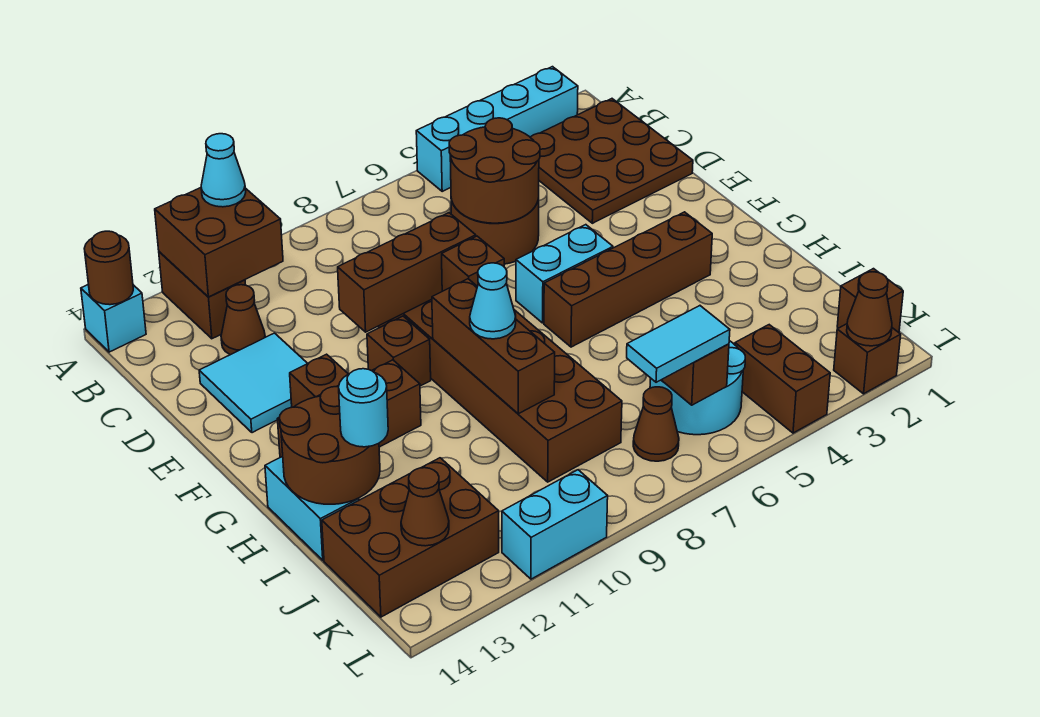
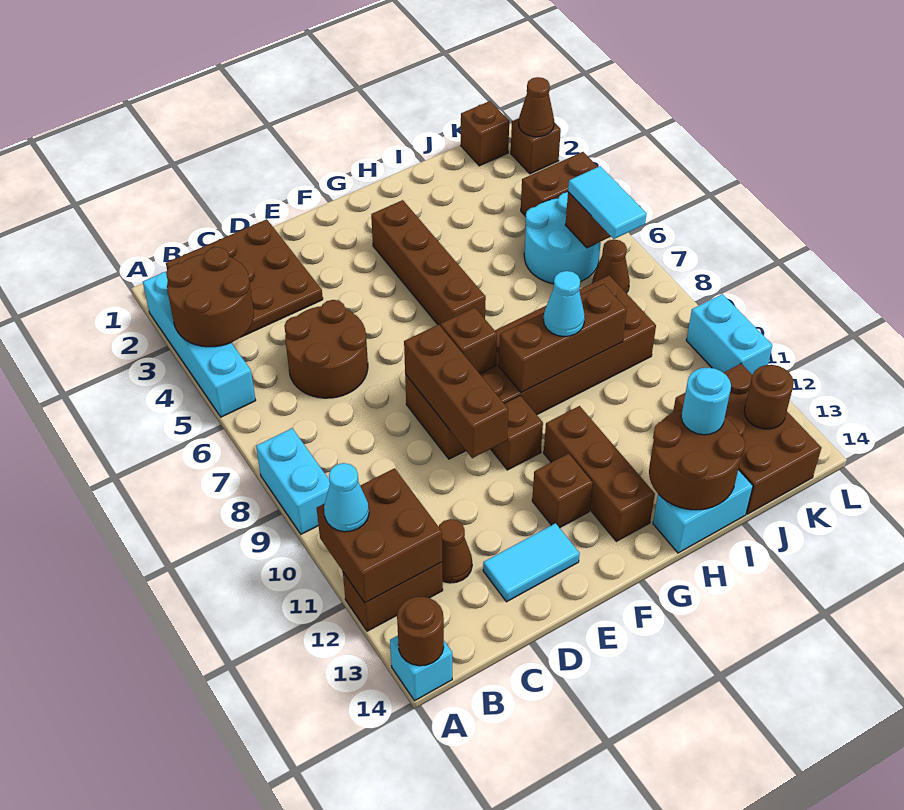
brown round brick C5:D6 level 2 -> brown round brick A3:B4 level 2
cyan tile D12:E13 level 1 -> cyan tile D13:E13 level 1
cyan brick F5:F6 level 1 -> cyan brick A8:A9 level 1
brown cone K13 level 2 -> brown round brick K13 level 2

